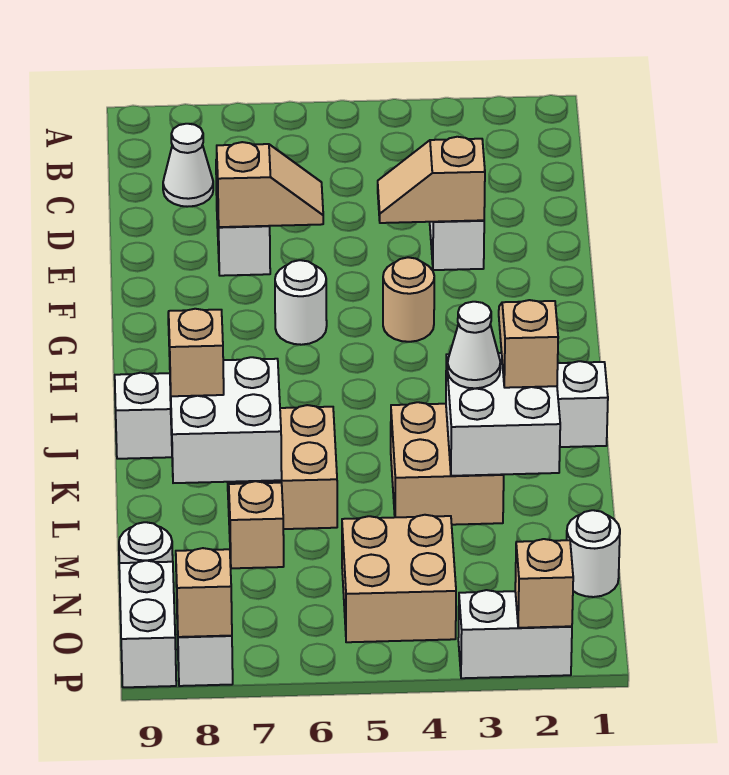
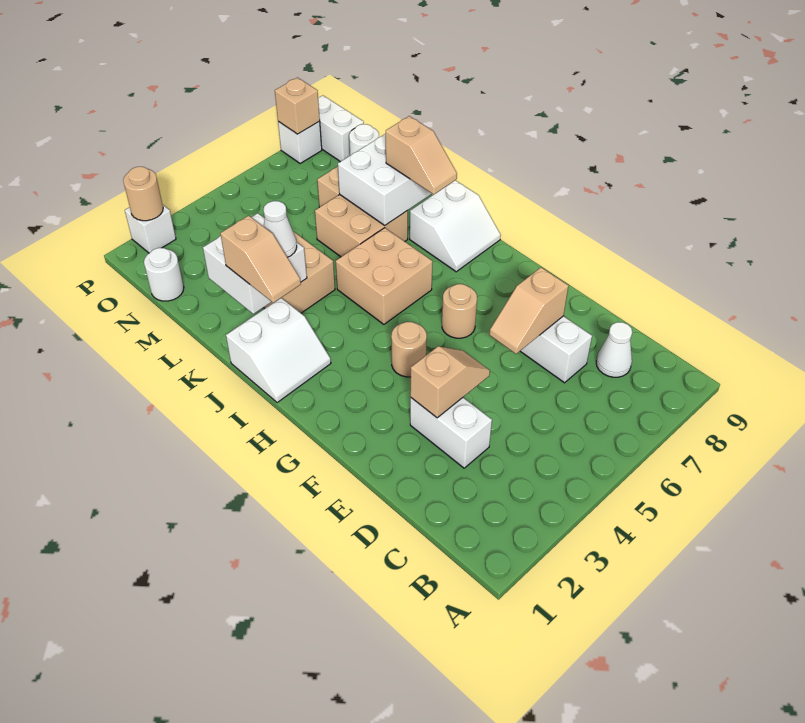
white round brick G6 level 1 -> tan round brick G6 level 1
tan brick N4:O5 level 1 -> tan brick I5:J6 level 1
white brick P2:P3 level 1 -> white brick P2 level 1
tan brick P2 level 2 -> tan round brick P2 level 2

